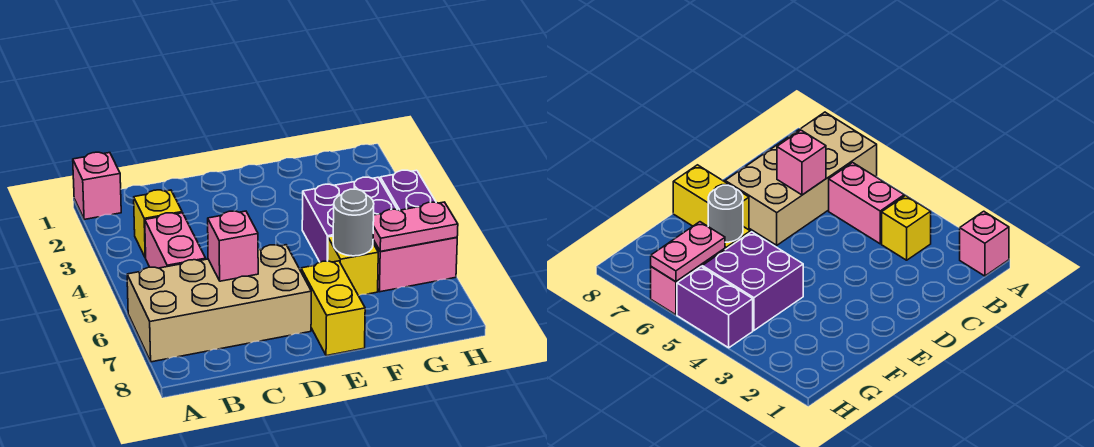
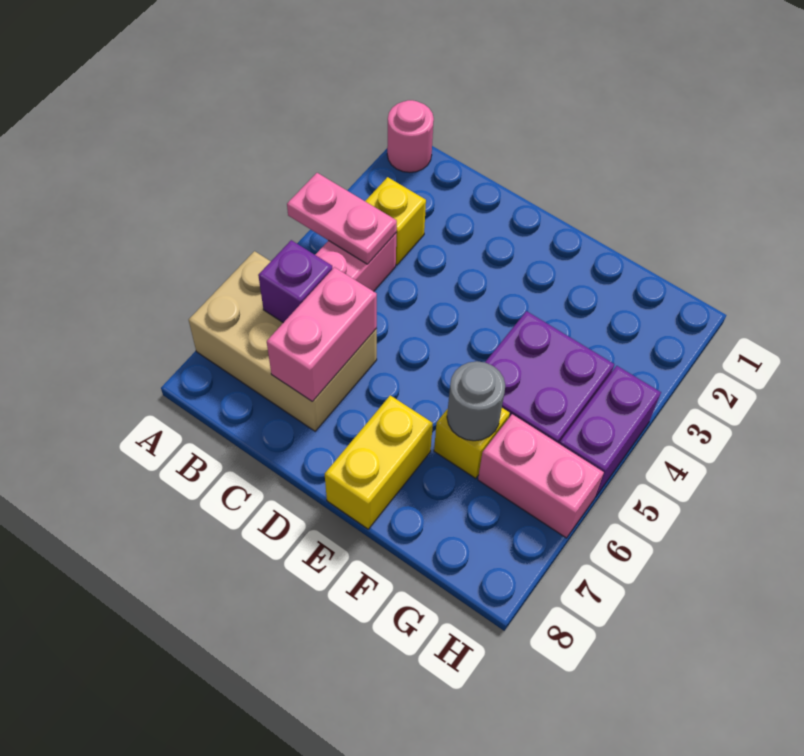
pink brick A1 level 1 -> pink round brick A1 level 1
tan brick A6:D7 level 1 -> tan brick A6:C7 level 1
none -> purple brick B6 level 2
pink brick C6 level 2 -> pink brick C6:C7 level 2
pink plate G6:H6 level 2 -> pink plate A4:B4 level 2

